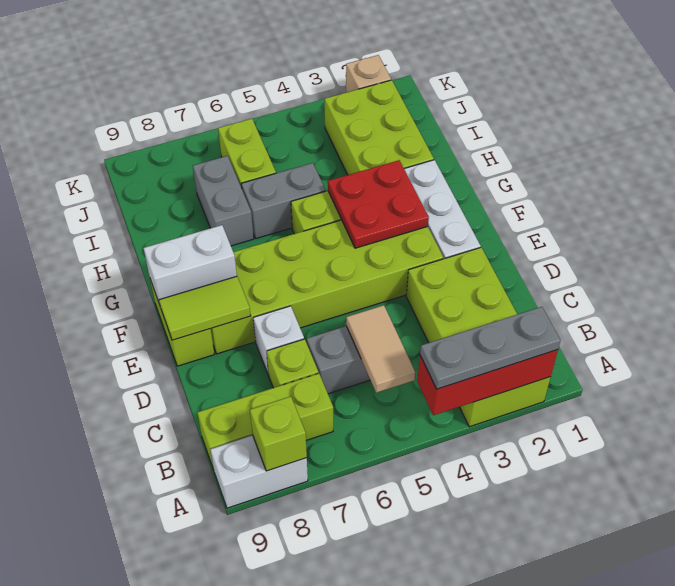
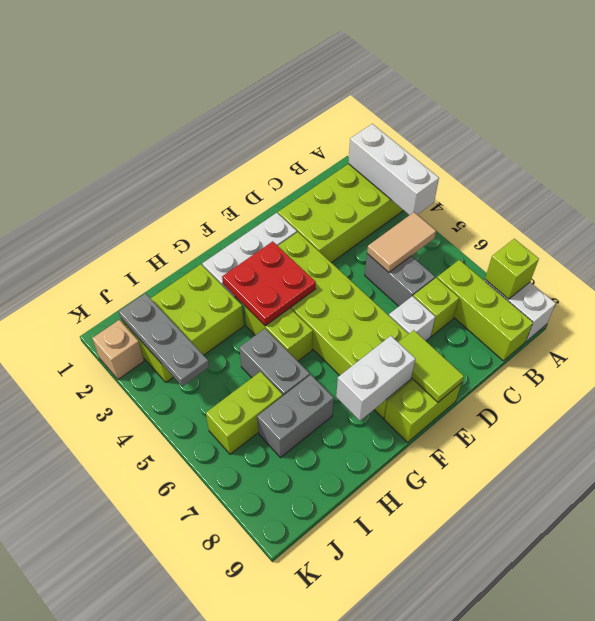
red brick A2:A4 level 2 -> white brick A2:A4 level 2
grey plate A2:A4 level 3 -> grey plate J2:J4 level 2
white brick F8:F9 level 2 -> white brick F8:G8 level 2

